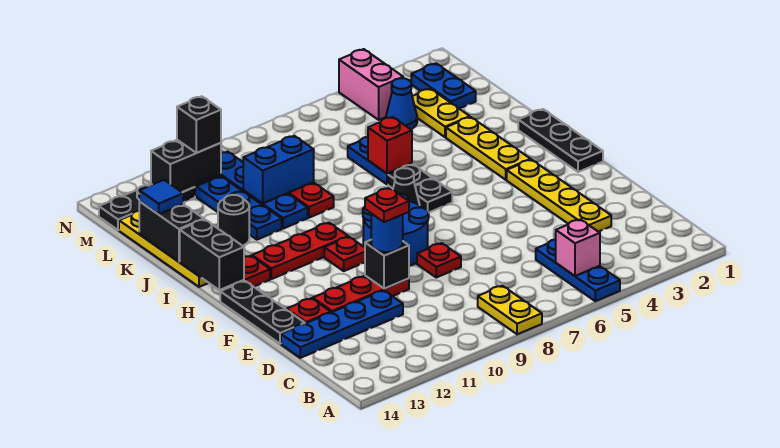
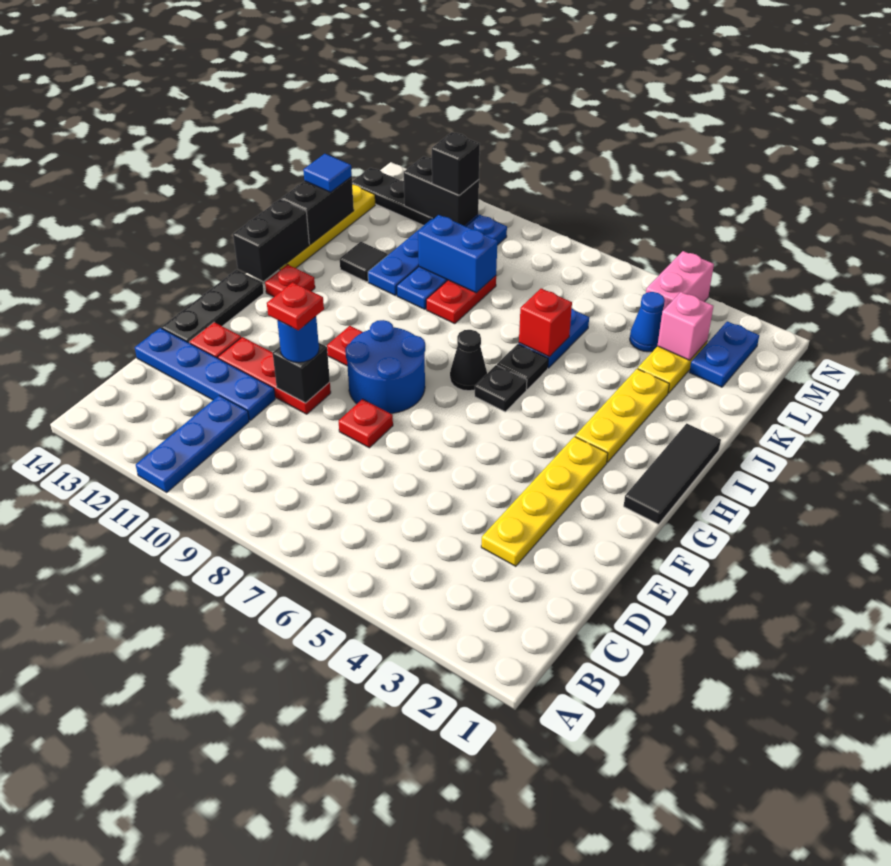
blue plate A5:C5 level 1 -> blue plate A11:C11 level 1
yellow plate A8:B8 level 1 -> none
pink brick B5 level 2 -> pink brick L3 level 2
black plate G1:I1 level 1 -> black tile G1:I1 level 1
red plate H10:H12 level 1 -> none
black round brick J12 level 1 -> black tile J12 level 1

